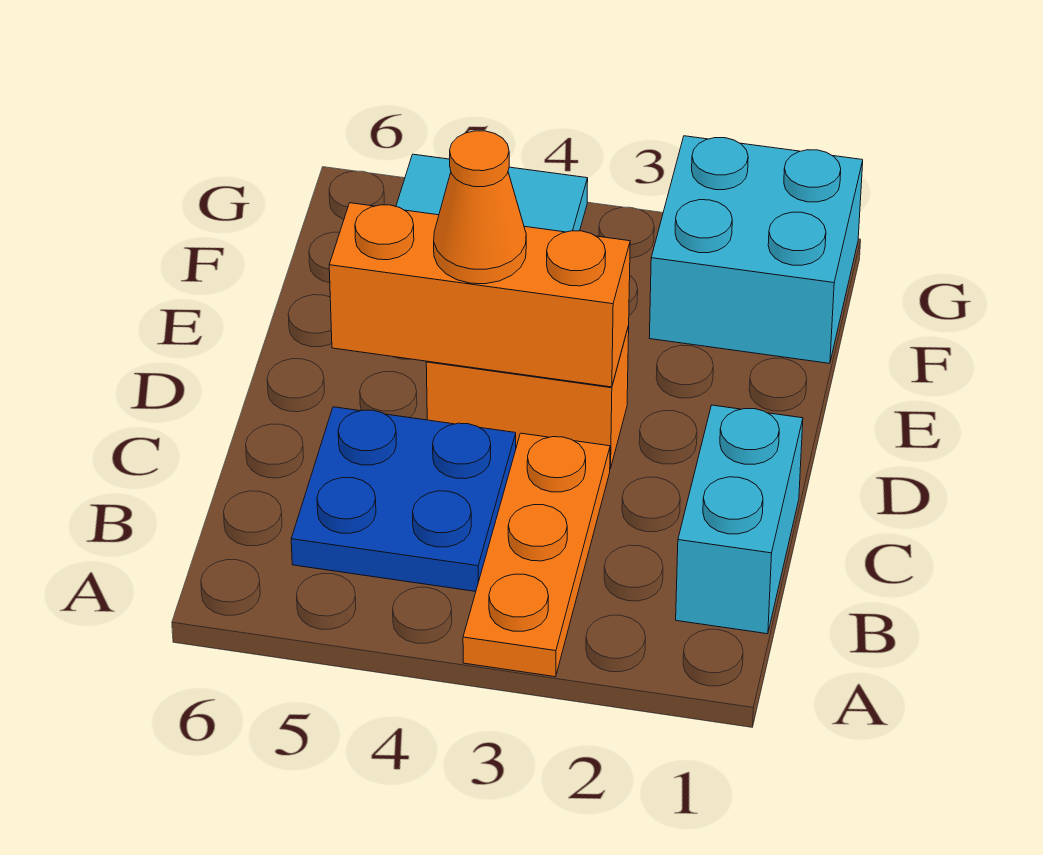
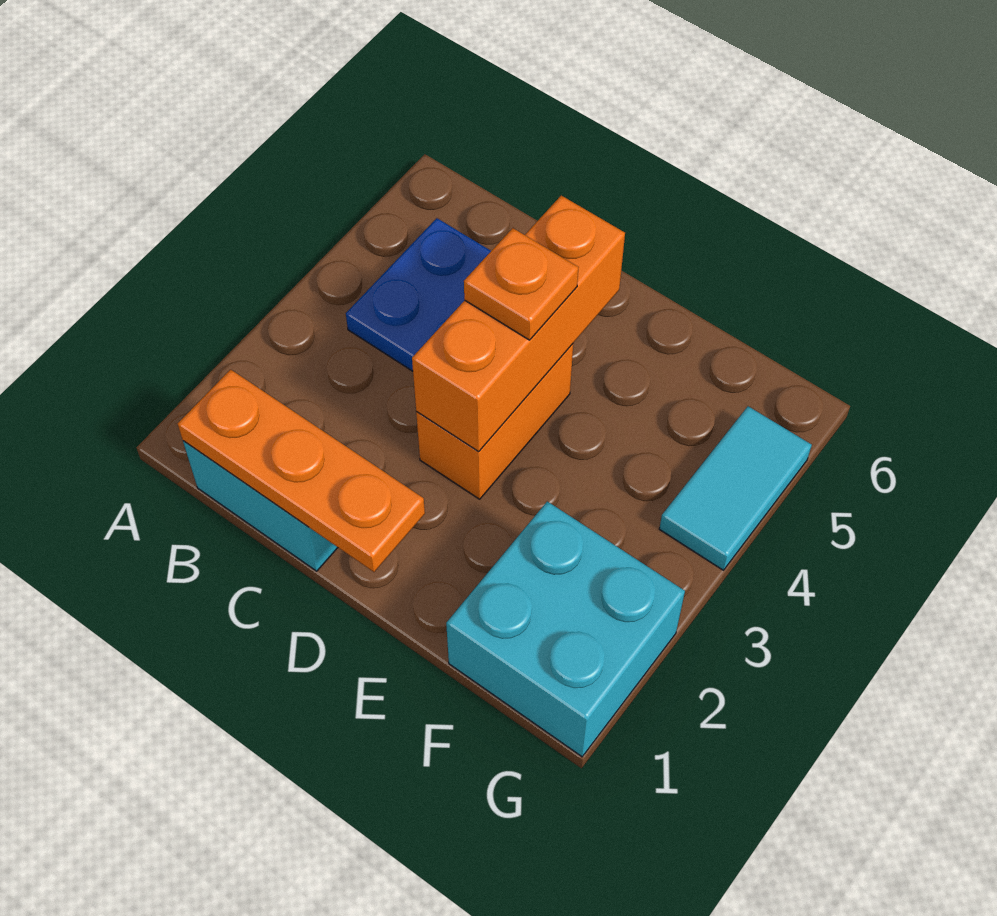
orange plate A3:C3 level 1 -> orange plate B1:D1 level 2
orange cone D4 level 3 -> orange plate D4 level 3

